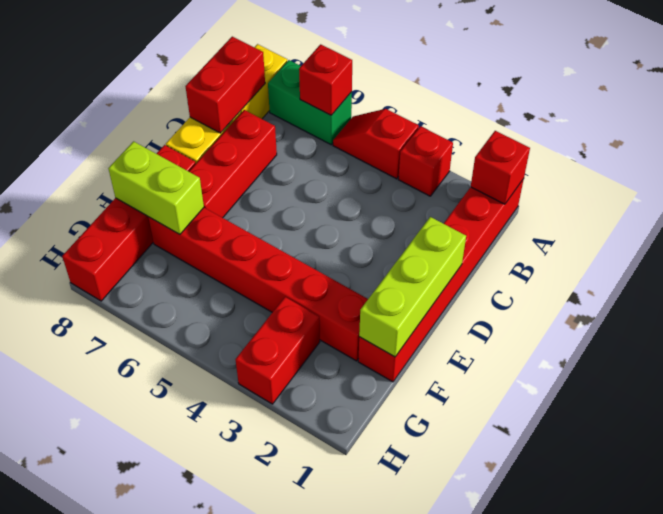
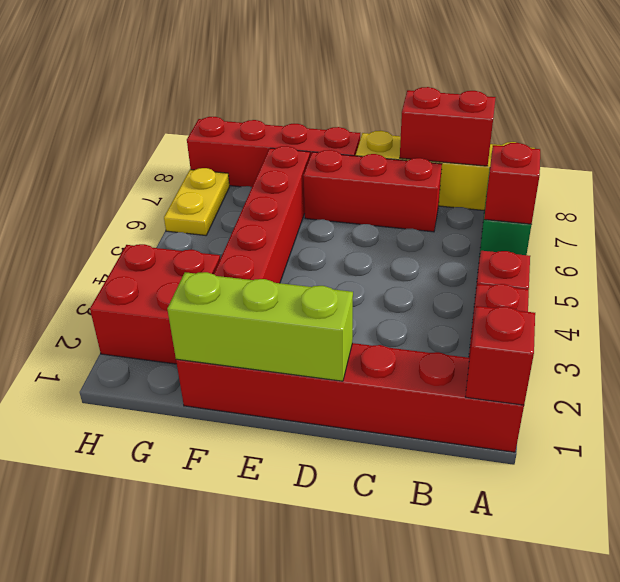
lime brick F7:F8 level 2 -> none
red brick G3:H3 level 1 -> red brick G2:H3 level 1
none -> yellow plate H6:H7 level 1

